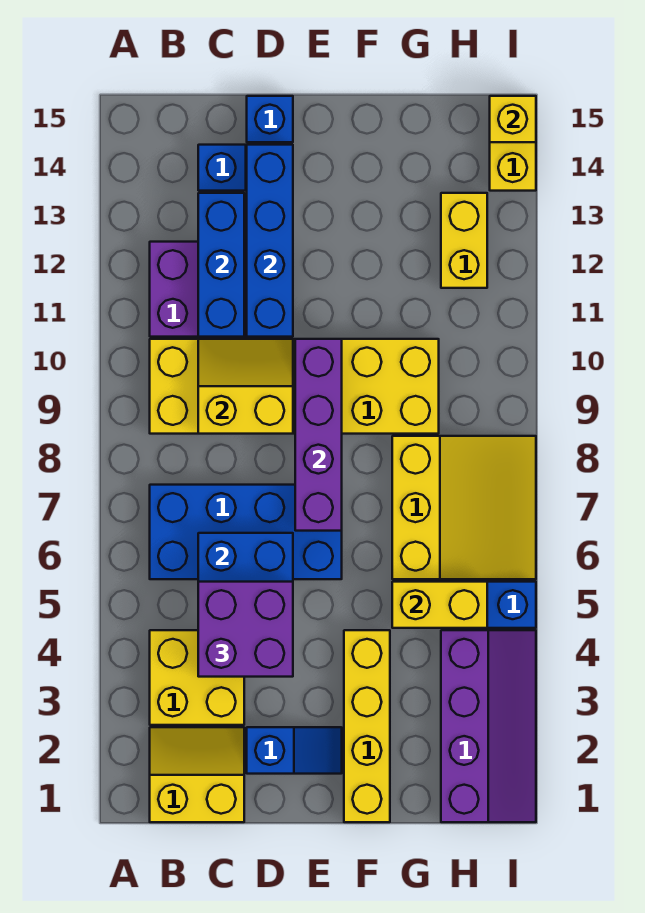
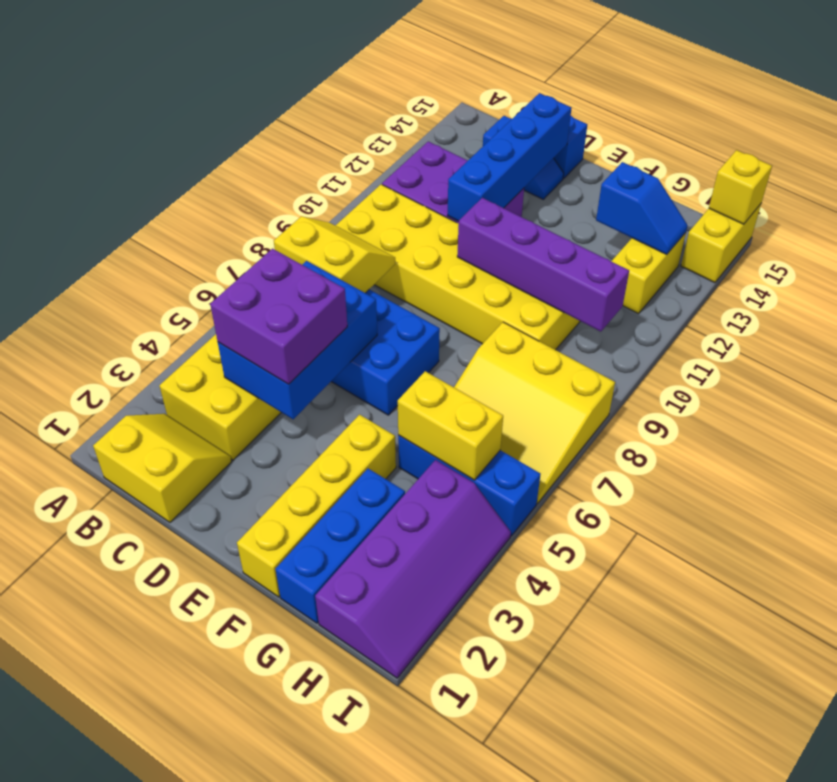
yellow slope C9:D10 level 2 top 9 -> yellow slope B7:C8 level 2 top 7
blue brick C11:C13 level 2 -> blue brick G1:G3 level 1
blue slope D2:E2 level 1 top D -> blue slope G13:H13 level 2 top G
purple brick E7:E10 level 2 -> purple brick E10:H10 level 2
yellow slope G6:I8 level 1 top G -> yellow slope G6:I8 level 1 top 8

